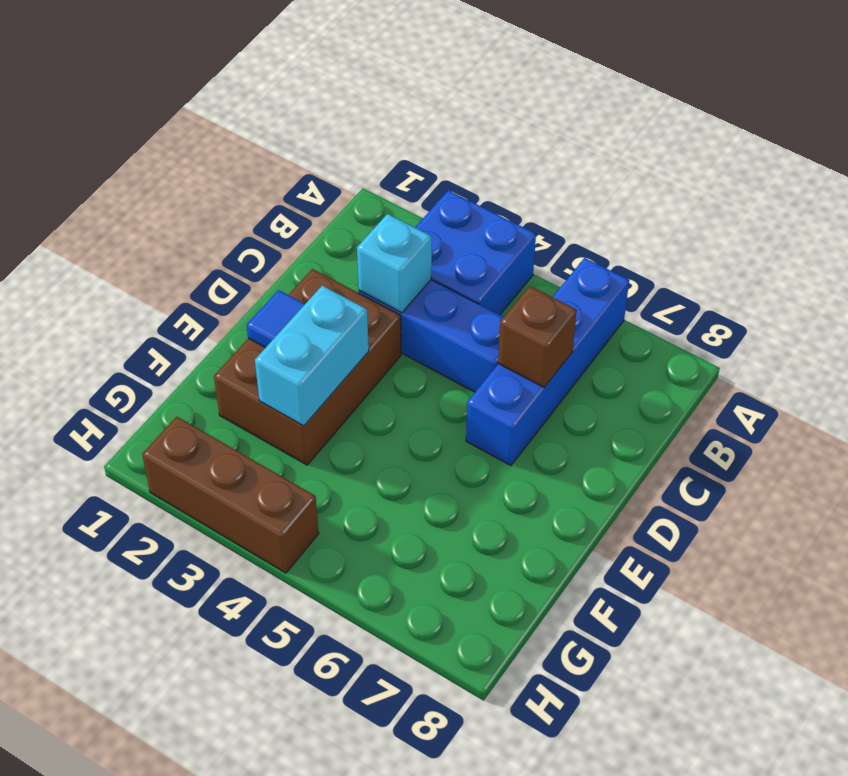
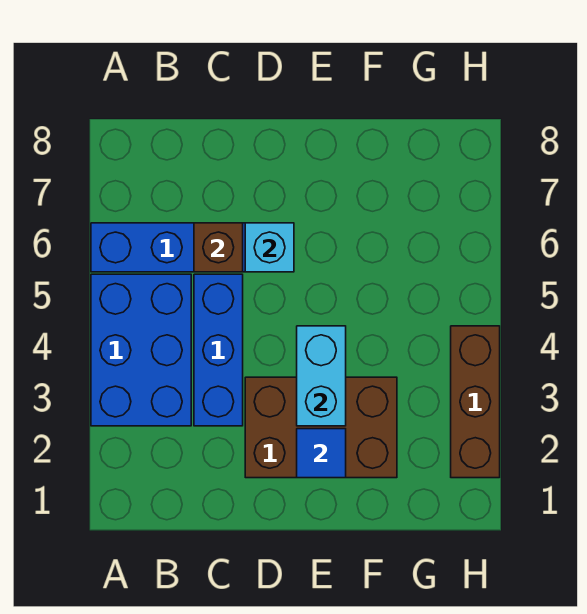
blue brick A3:B4 level 1 -> blue brick A3:B5 level 1
cyan brick C3 level 2 -> cyan brick D6 level 2
cyan brick E3:F3 level 2 -> cyan brick E3:E4 level 2

